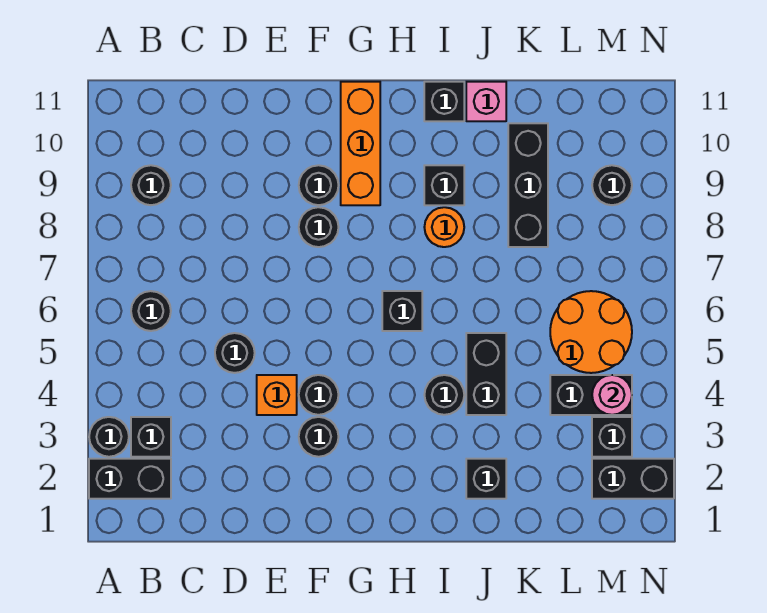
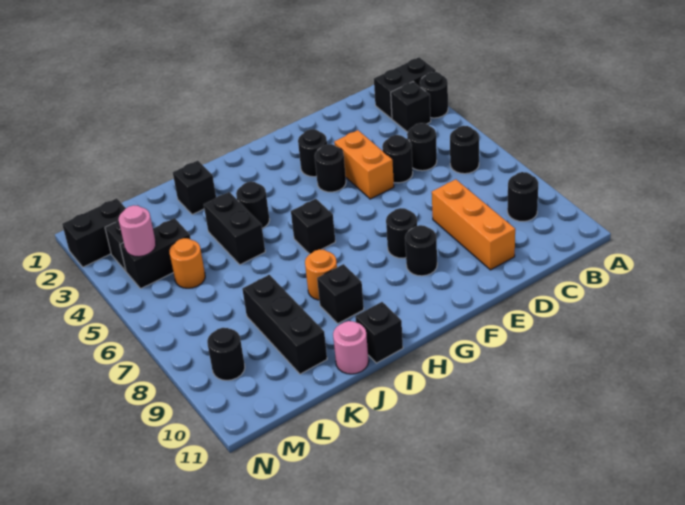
none -> black round brick C5 level 1
orange brick E4 level 1 -> orange brick E4:E5 level 1
orange brick G9:G11 level 1 -> orange brick D8:D10 level 1
pink brick J11 level 1 -> pink round brick J11 level 1
orange round brick L5:M6 level 1 -> orange round brick L5 level 1

